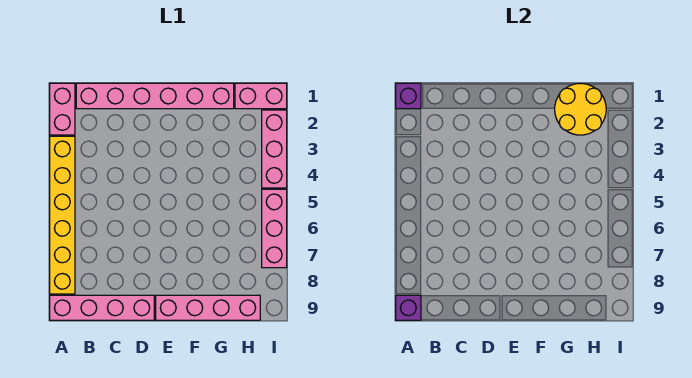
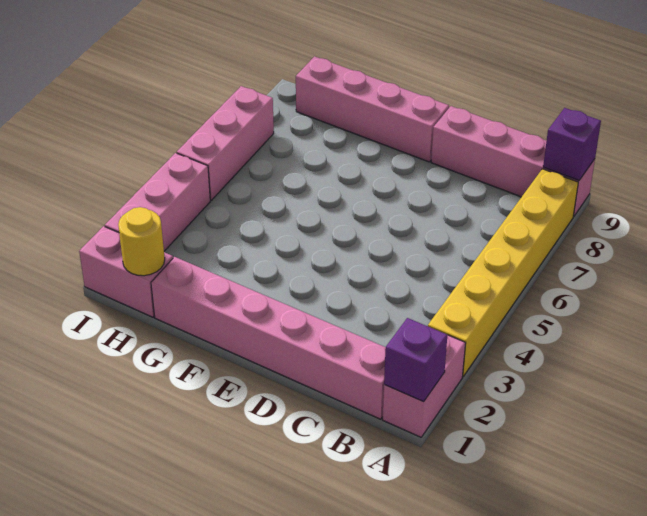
yellow round brick G1:H2 level 2 -> yellow round brick H1 level 2

